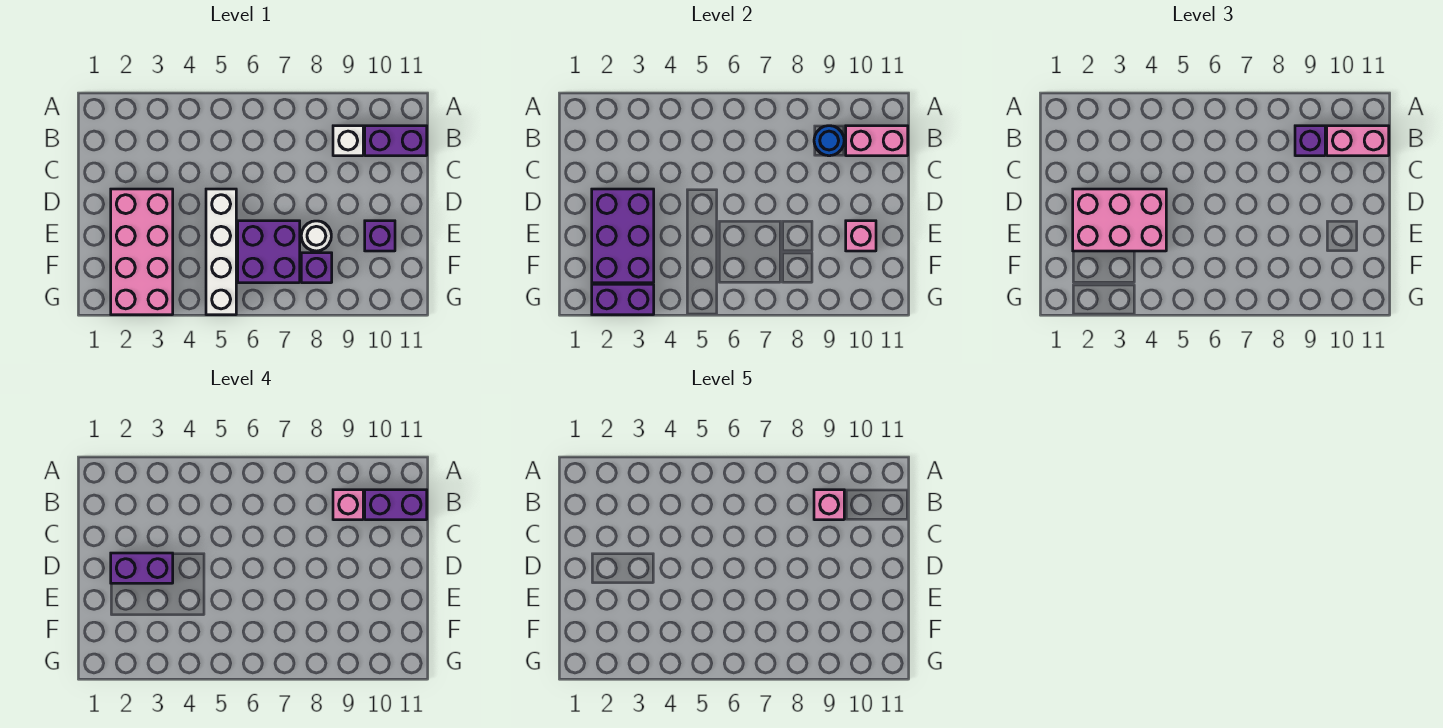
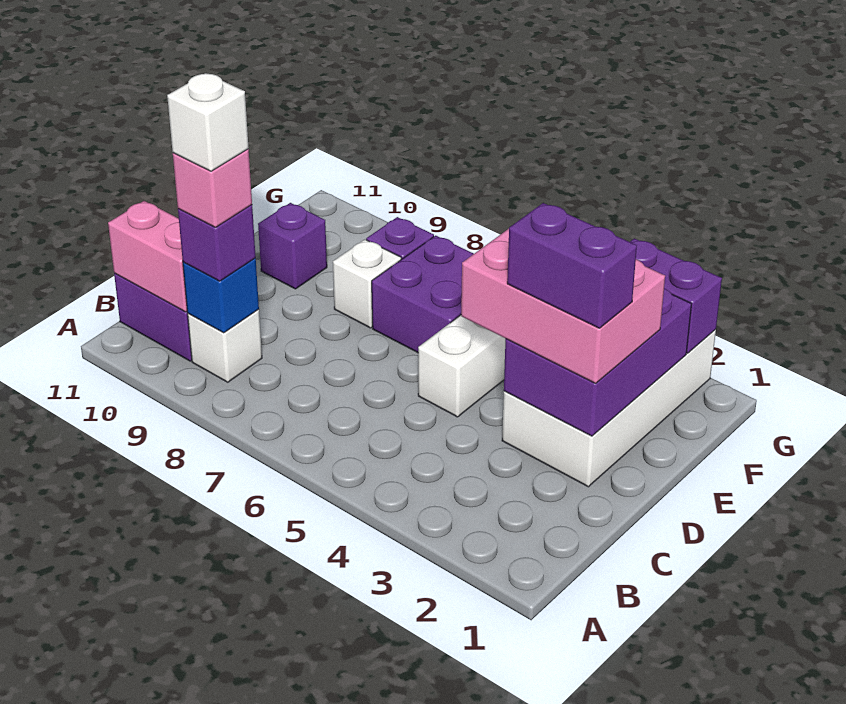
blue round brick B9 level 2 -> blue brick B9 level 2
pink brick B9 level 5 -> white brick B9 level 5
pink brick B10:B11 level 3 -> none
purple brick B10:B11 level 4 -> none
pink brick D2:G3 level 1 -> white brick D2:G3 level 1
white round brick E8 level 1 -> white brick E8 level 1
pink brick E10 level 2 -> none

